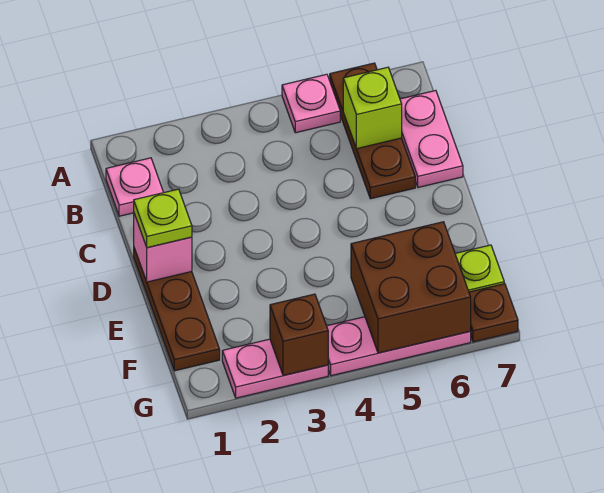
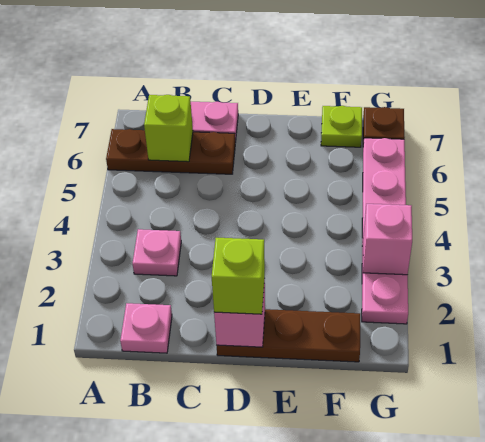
pink plate A5 level 1 -> pink plate B3 level 1
lime plate D1 level 3 -> lime brick D1 level 3
brown brick F5:G6 level 2 -> none
brown brick G3 level 2 -> pink brick G3 level 2

